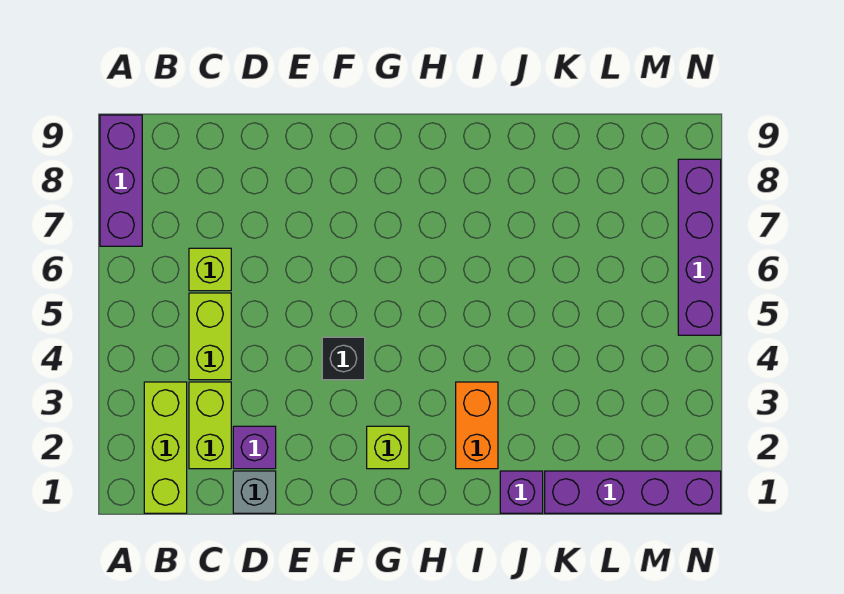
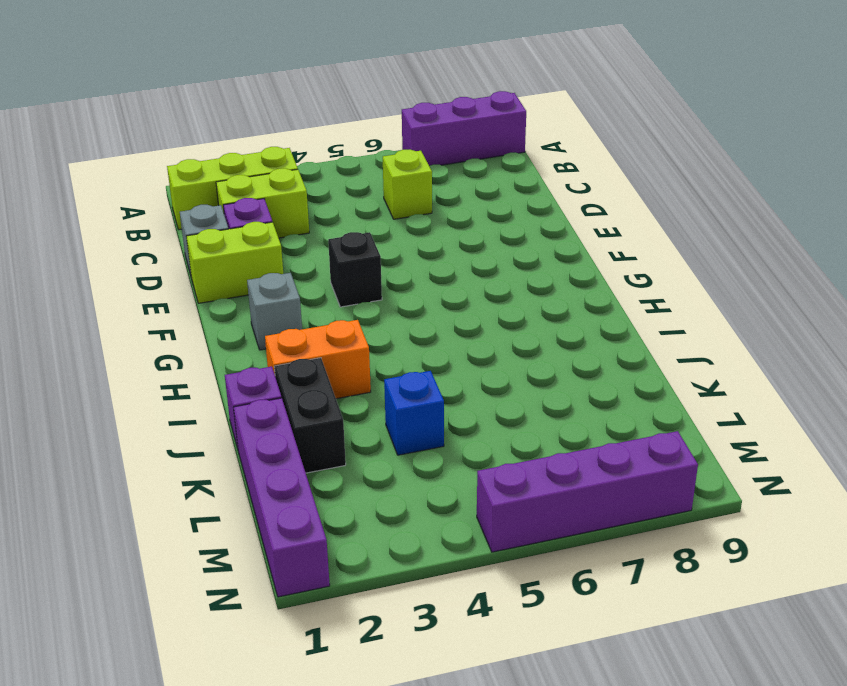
lime brick C4:C5 level 1 -> lime brick E1:E2 level 1
lime brick G2 level 1 -> grey brick G2 level 1
none -> black brick J2:K2 level 1
none -> blue brick K4 level 1

